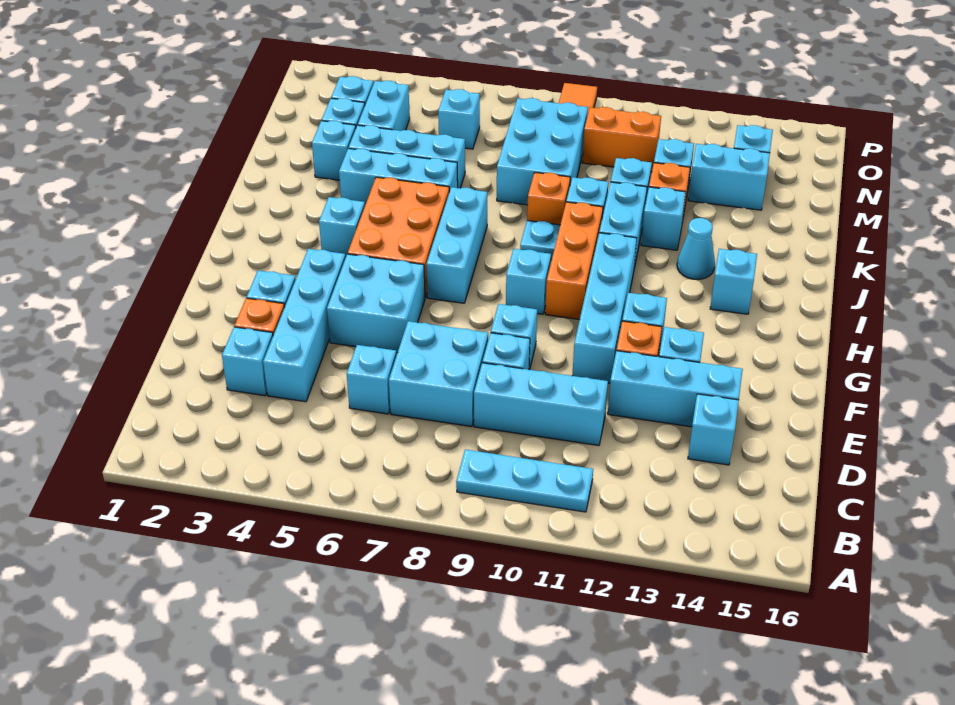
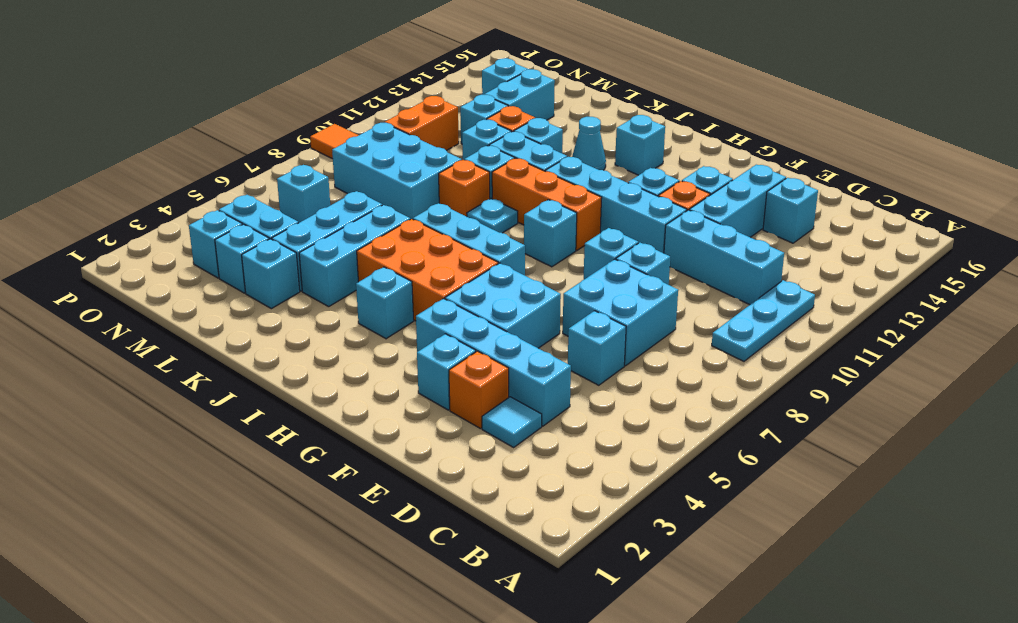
cyan brick D3 level 1 -> cyan tile D3 level 1
cyan brick D9:D11 level 1 -> cyan brick C11:E11 level 1

